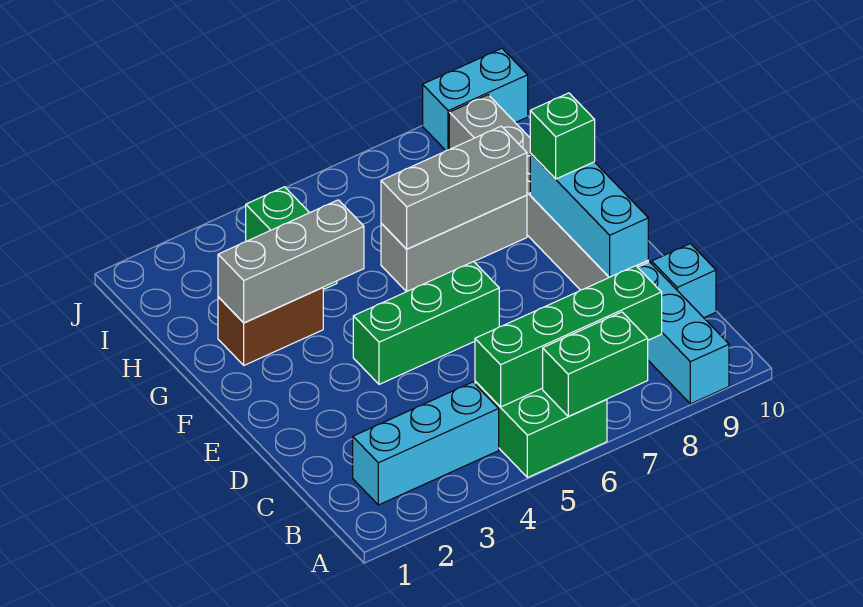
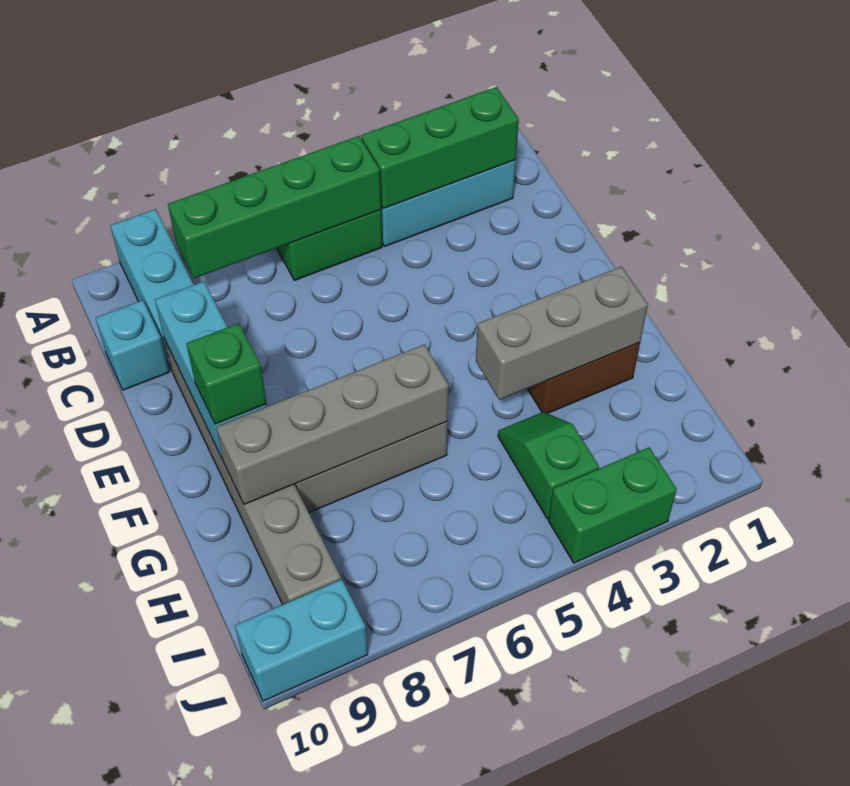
green brick A6:A7 level 2 -> green brick J3:J4 level 1
green brick E4:E6 level 1 -> green brick B2:B4 level 2
grey brick G6:G8 level 2 -> grey brick G6:G9 level 2

